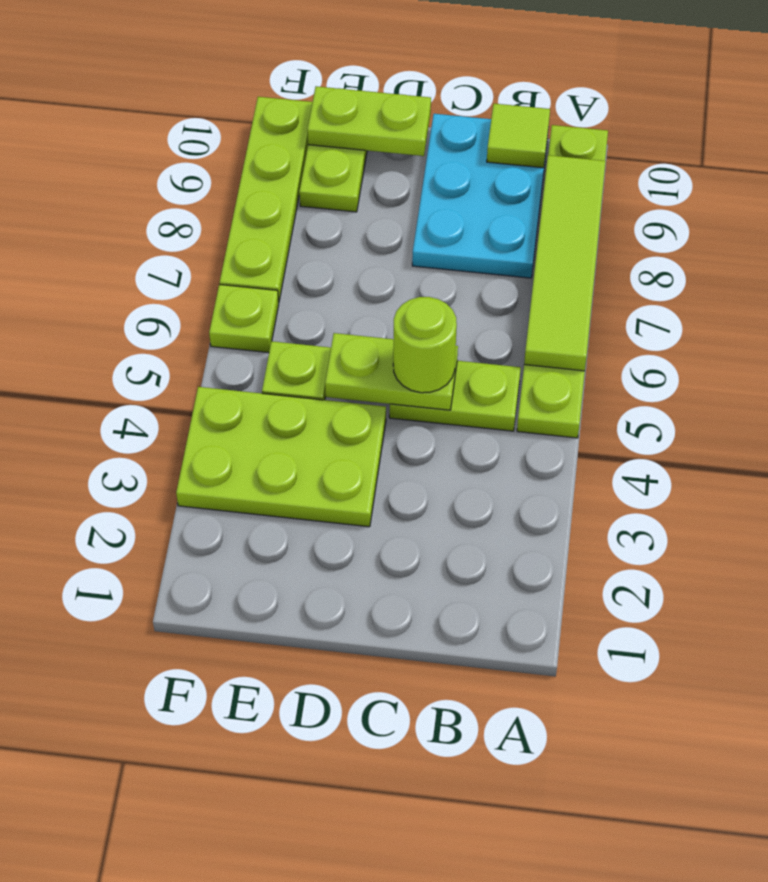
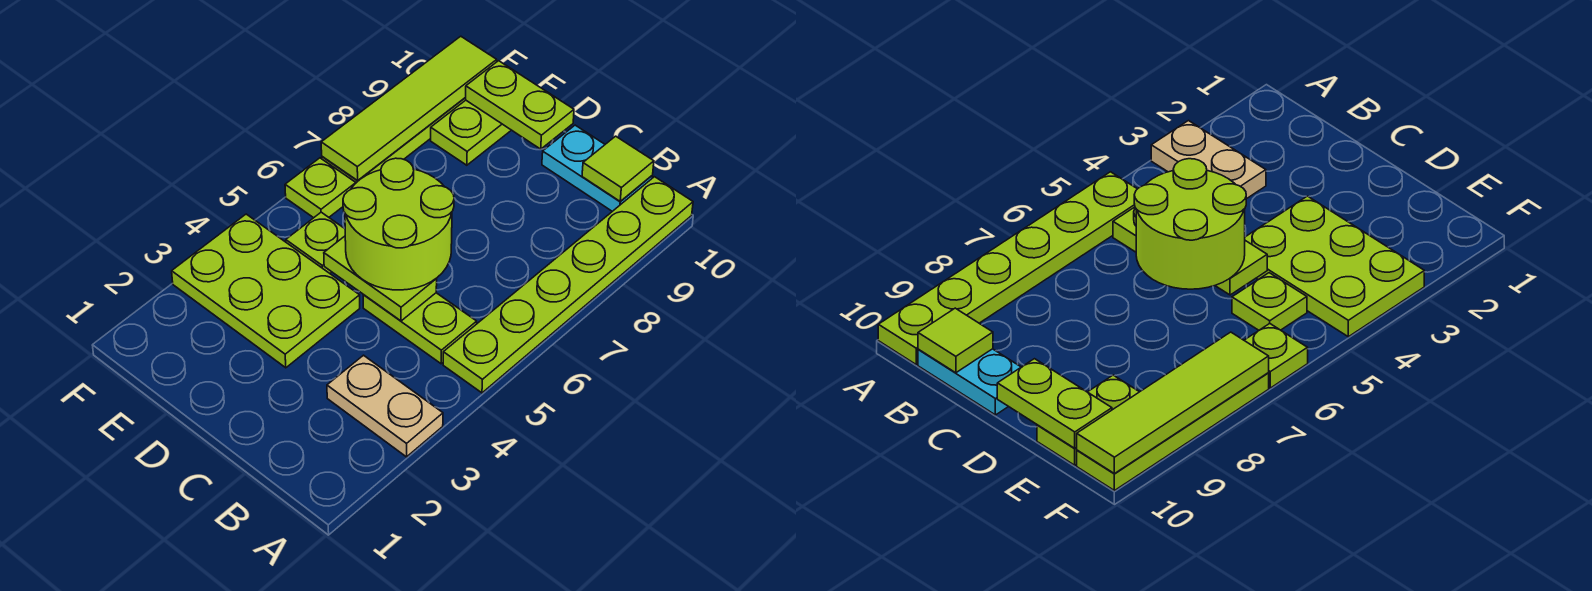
none -> tan plate A3:B3 level 1
lime tile A6:A9 level 2 -> lime tile F7:F10 level 2
cyan plate B8:C10 level 1 -> cyan plate B10:C10 level 1
lime round brick C5 level 3 -> lime round brick C5:D6 level 3

